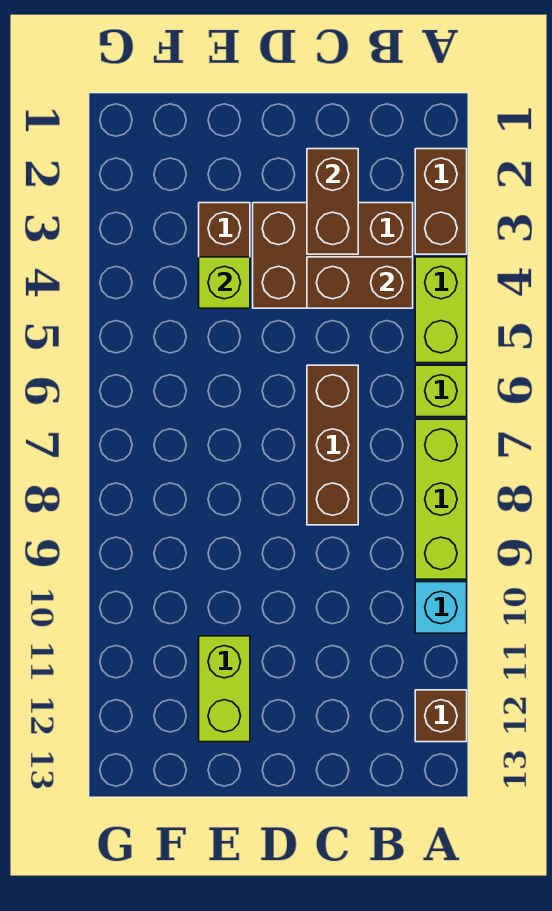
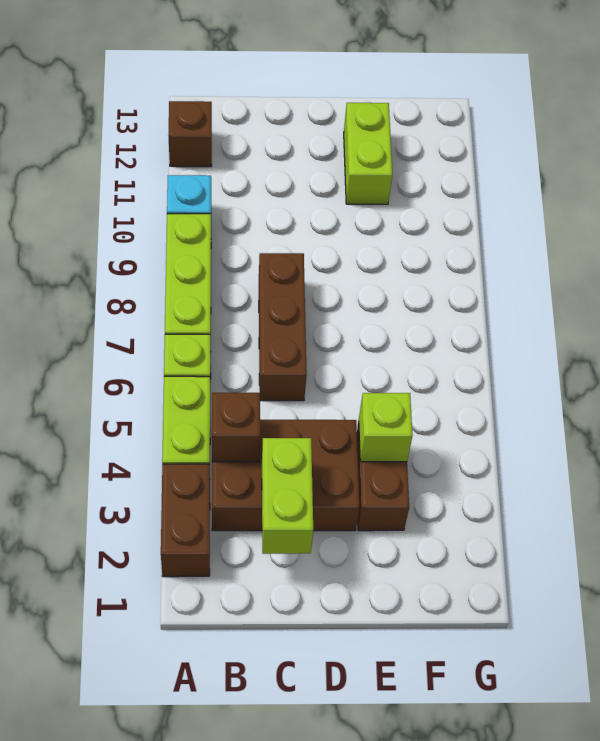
brown brick B4:C4 level 2 -> brown brick B4 level 2
brown brick C2:C3 level 2 -> lime brick C2:C3 level 2

